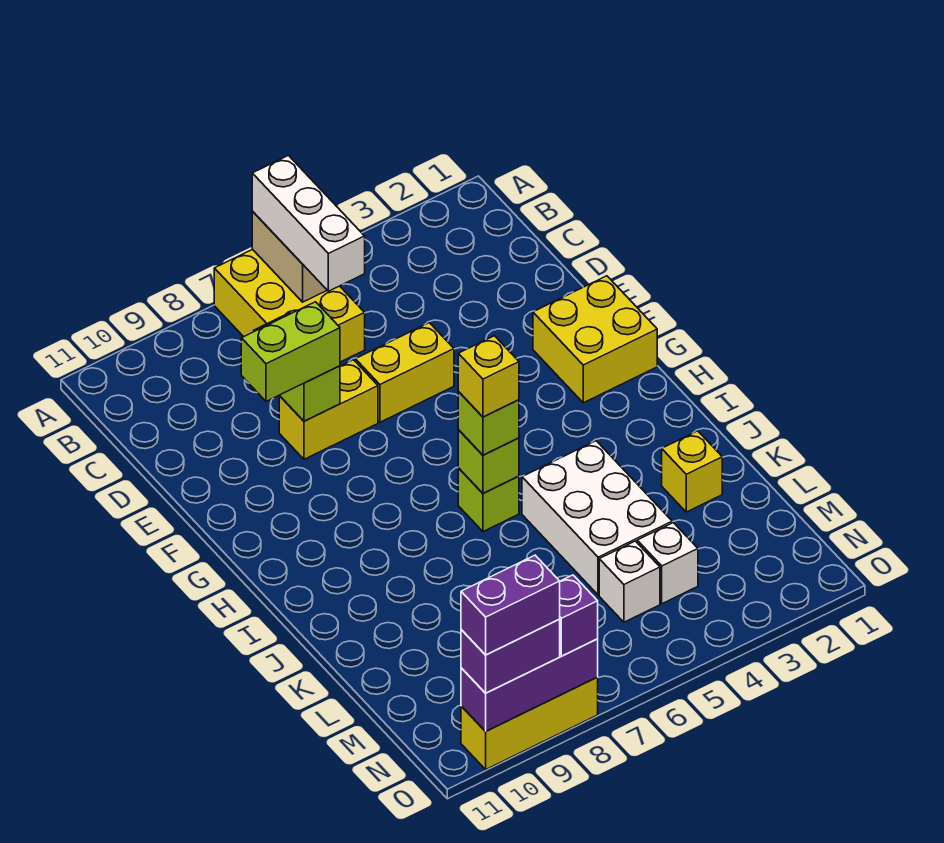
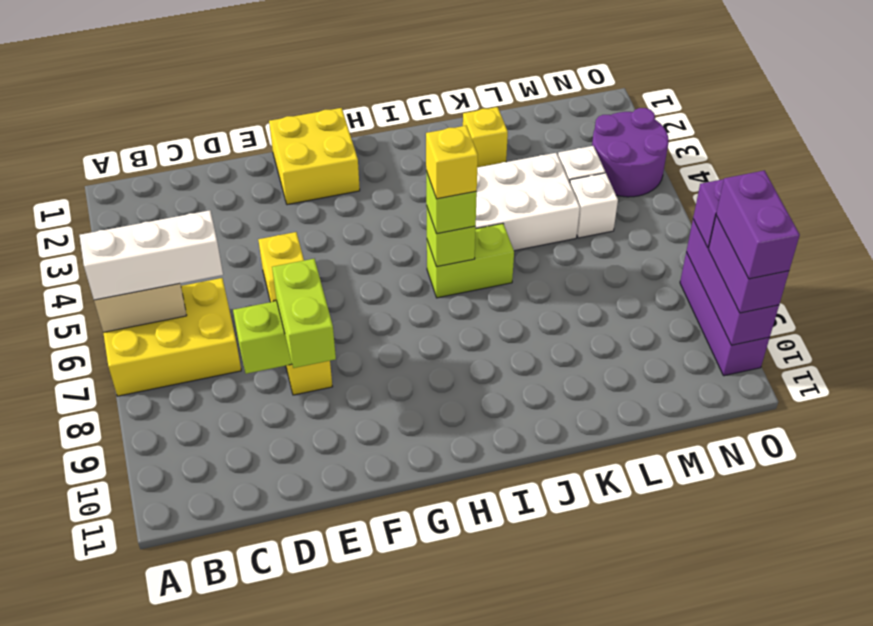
lime brick I6 level 1 -> lime brick I6:J6 level 1
none -> purple round brick N3:O4 level 1
yellow brick O8:O10 level 1 -> purple brick O8:O10 level 1

